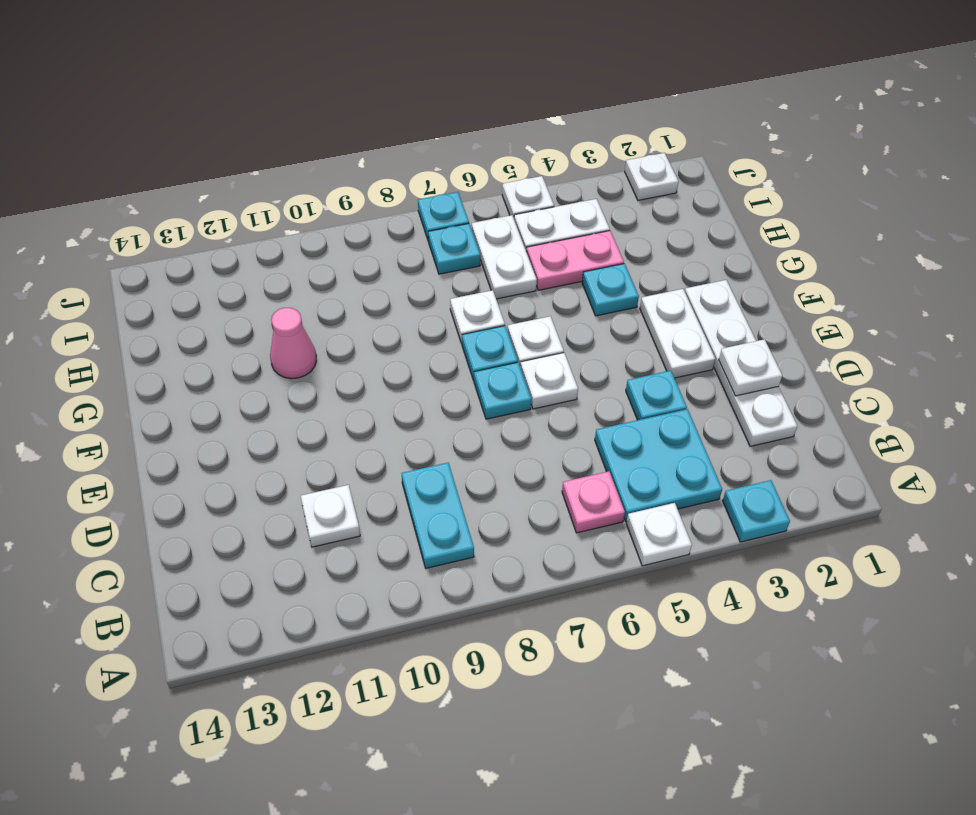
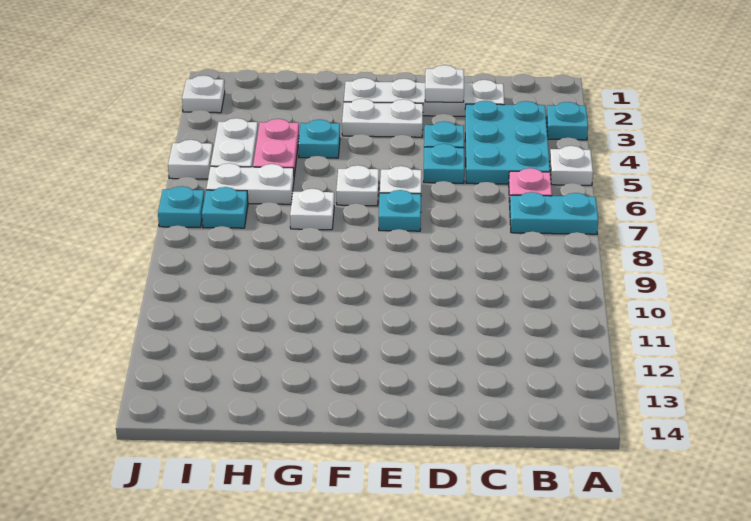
cyan plate B4:C5 level 1 -> cyan plate B3:C5 level 1
cyan plate B9:C9 level 1 -> cyan plate A7:B7 level 1
white plate C11 level 1 -> none
cyan plate F7 level 1 -> cyan plate D5 level 1
pink cone G11 level 1 -> none

